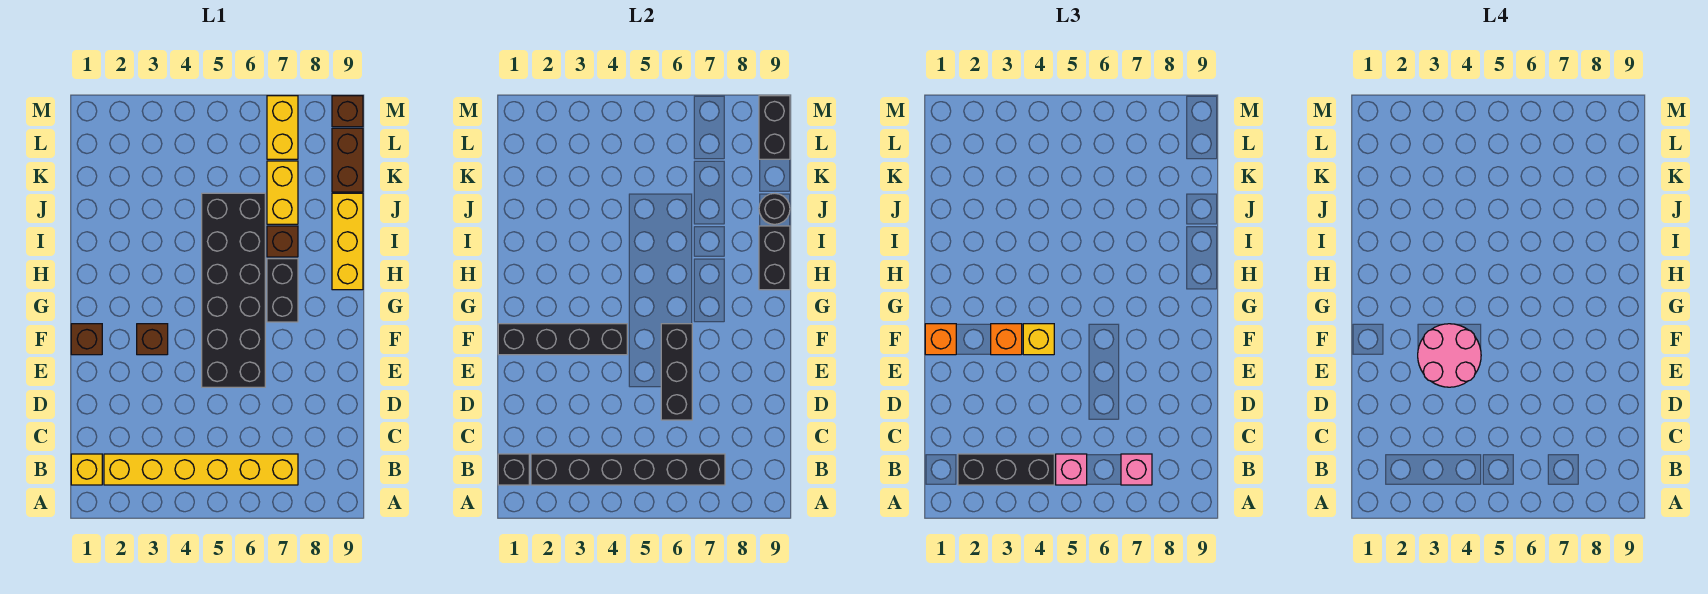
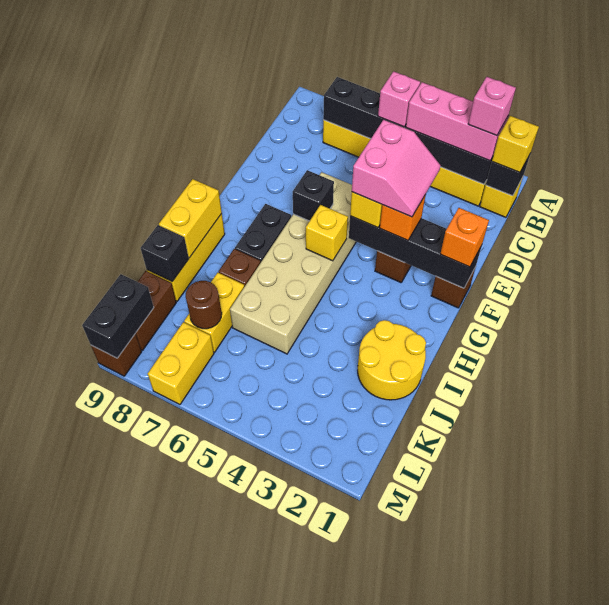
none -> yellow brick B1 level 3
black brick B2:B4 level 3 -> pink brick B2:B4 level 3
pink brick B7 level 3 -> pink brick B2 level 4
black brick D6:F6 level 2 -> black brick F6 level 2
pink round brick E3:F4 level 4 -> pink slope E3:F4 level 4 top 4
black brick E5:J6 level 1 -> tan brick E5:J6 level 1
none -> yellow brick G5 level 2
black brick H9:I9 level 2 -> yellow brick H9:I9 level 2
none -> yellow round brick I1:J2 level 1
black round brick J9 level 2 -> black brick J9 level 2
none -> brown round brick K7 level 2

